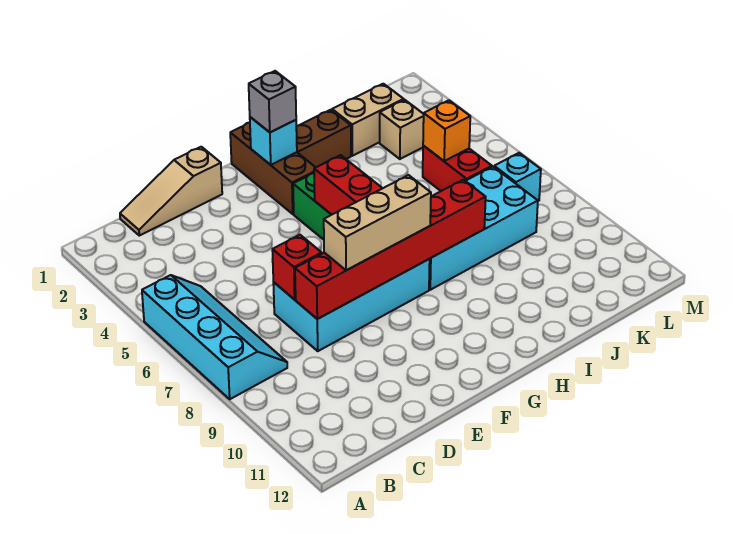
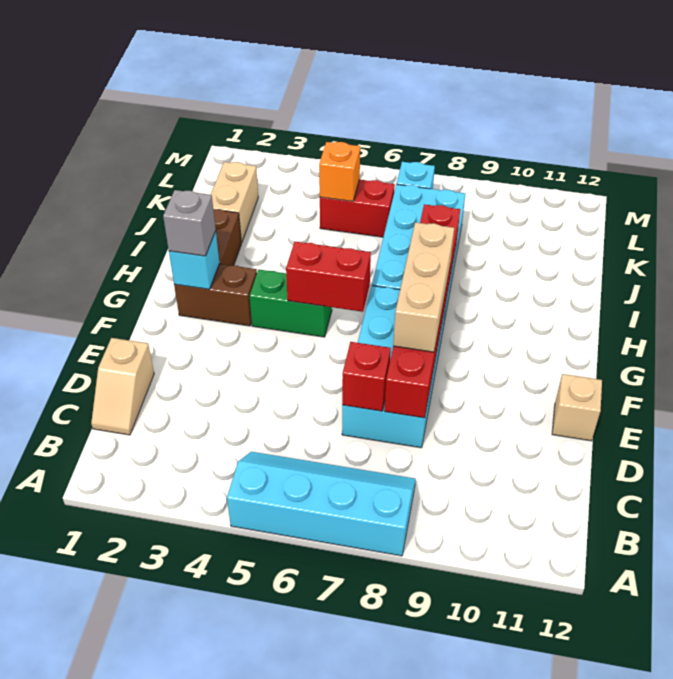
tan slope C1:E1 level 1 top E -> tan slope C1:D1 level 1 top D
brown brick G1:G3 level 1 -> brown brick G2:G3 level 1
tan brick K3 level 1 -> tan brick E12 level 1

